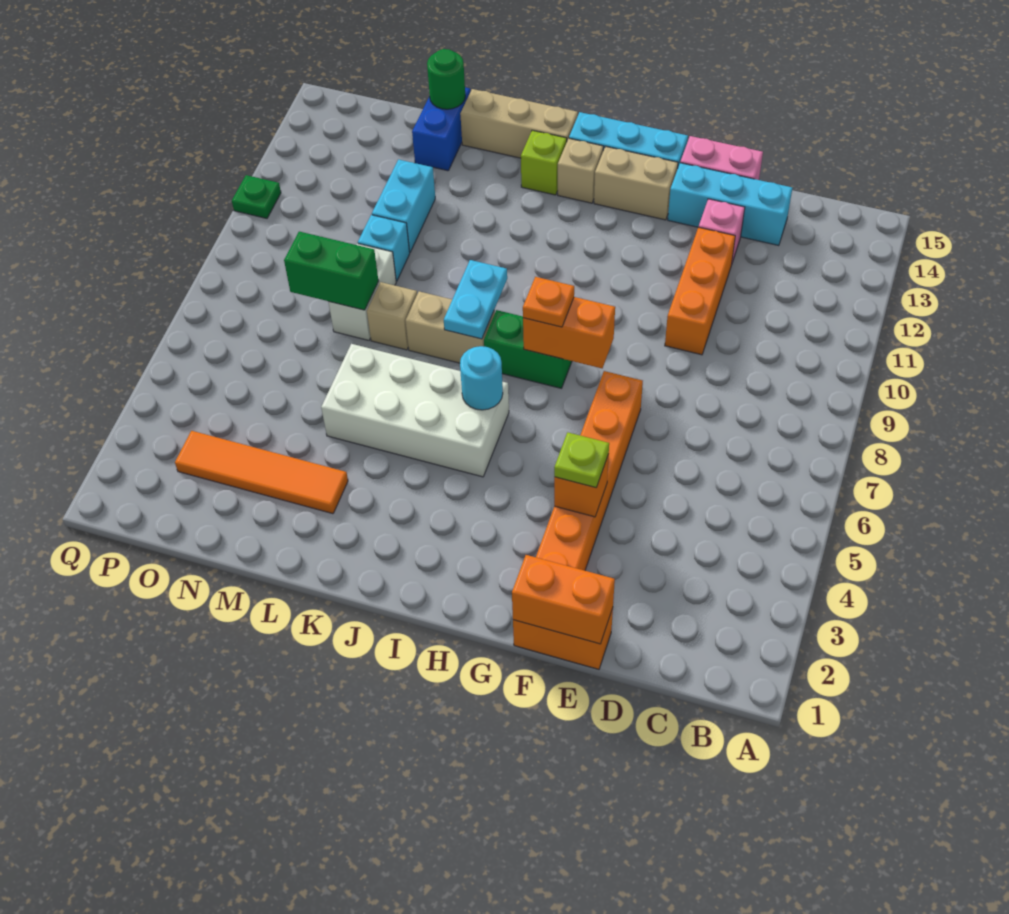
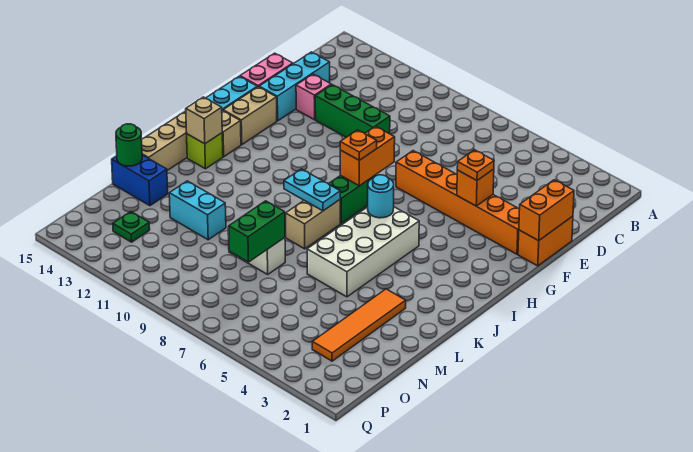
orange brick E10:E12 level 1 -> green brick E10:E12 level 1
lime plate F4 level 3 -> orange plate F4 level 3
tan brick L8 level 1 -> tan brick J14 level 2
cyan brick M10 level 1 -> none
green plate Q11 level 1 -> green plate O13 level 1

